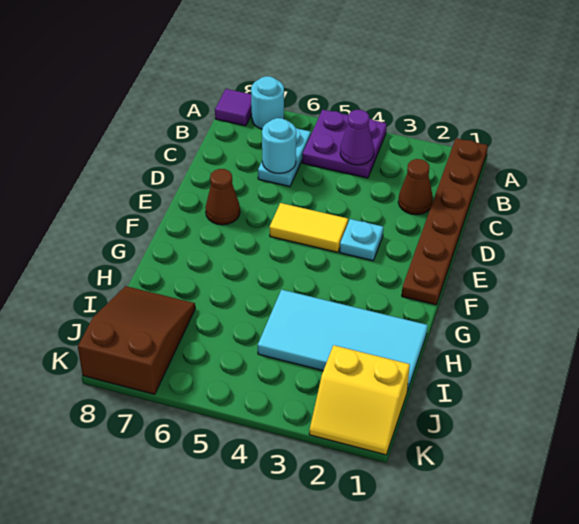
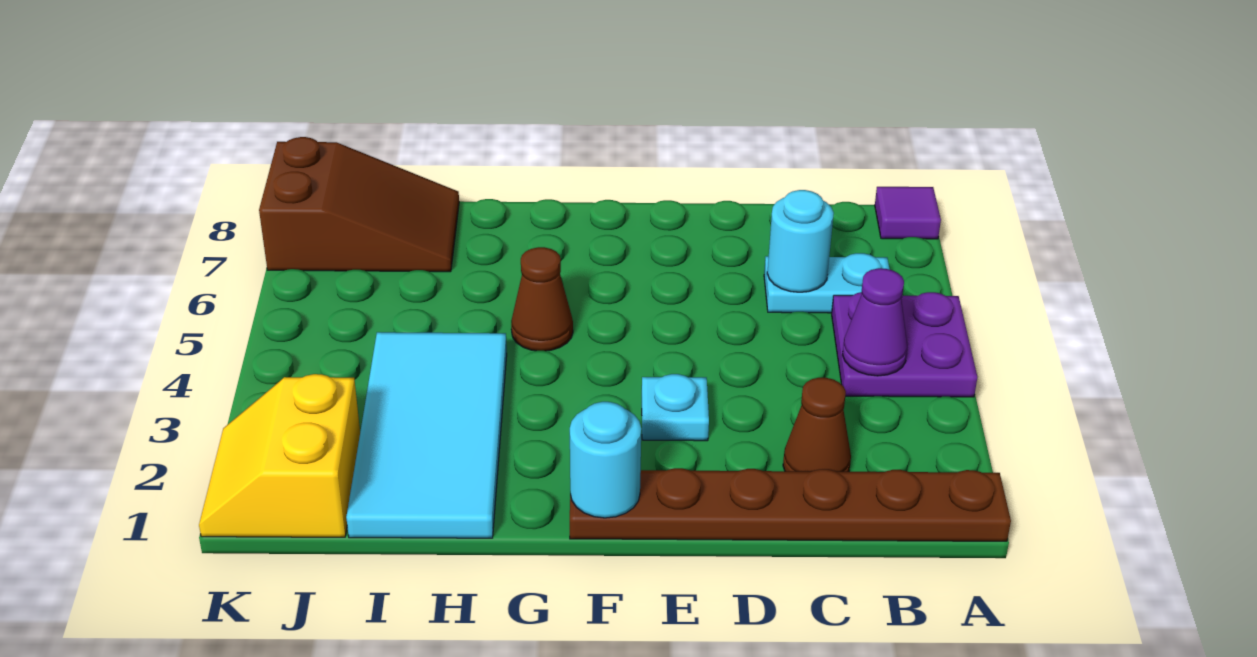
cyan round brick A7 level 1 -> cyan round brick F1 level 2
yellow tile E4:E5 level 1 -> none
brown cone E7 level 1 -> brown cone G5 level 1

